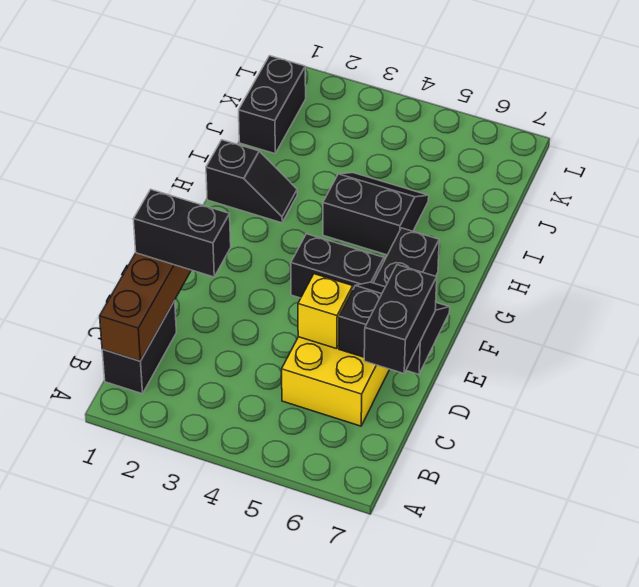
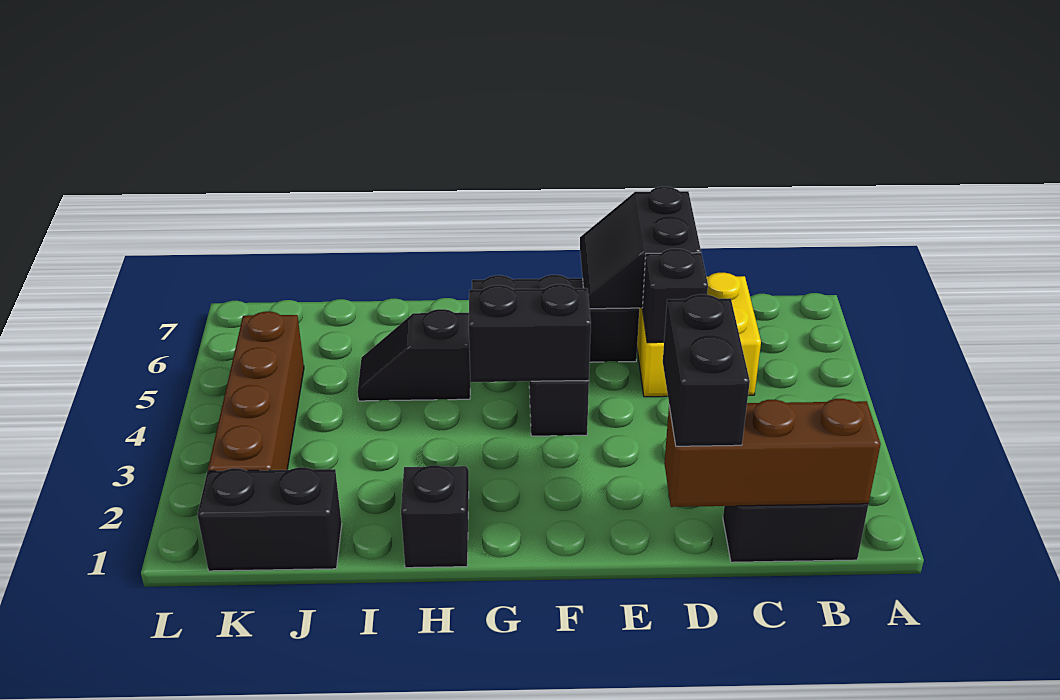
black brick C7:D7 level 3 -> black brick F4:G4 level 2
yellow brick D5 level 2 -> black brick D5 level 2
black slope H4:I5 level 1 top H -> black slope H5:I5 level 1 top H
none -> brown brick K2:K5 level 1

